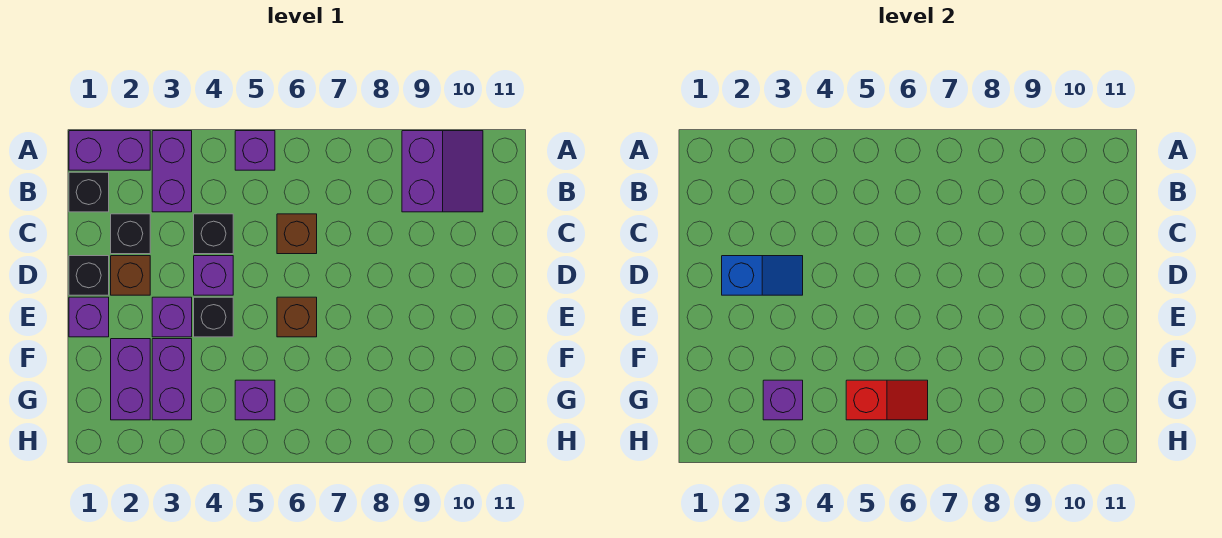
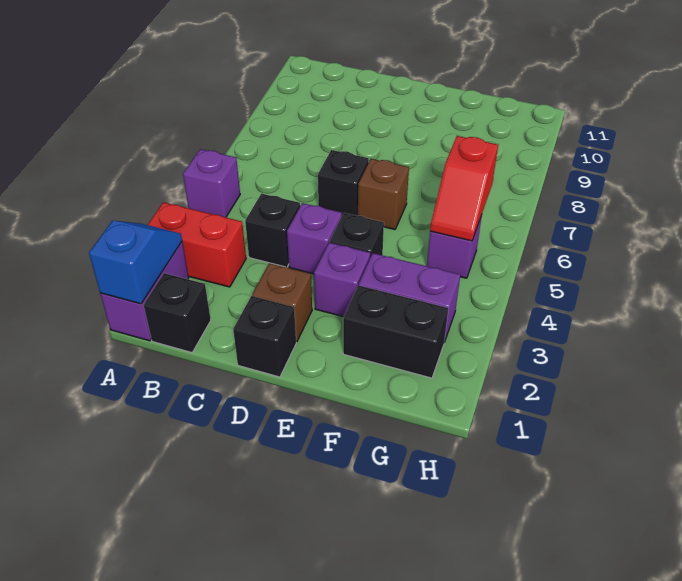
purple brick A3:B3 level 1 -> red brick A3:B3 level 1
purple slope A9:B10 level 1 top 9 -> none
black brick C2 level 1 -> black brick D6 level 1
brown brick C6 level 1 -> none
blue slope D2:D3 level 2 top 2 -> blue slope A1:A2 level 2 top 1
purple brick E1 level 1 -> none
purple brick F2:G2 level 1 -> black brick F2:G2 level 1
purple brick G3 level 2 -> none
red slope G5:G6 level 2 top 5 -> red slope G5:G6 level 2 top 6

